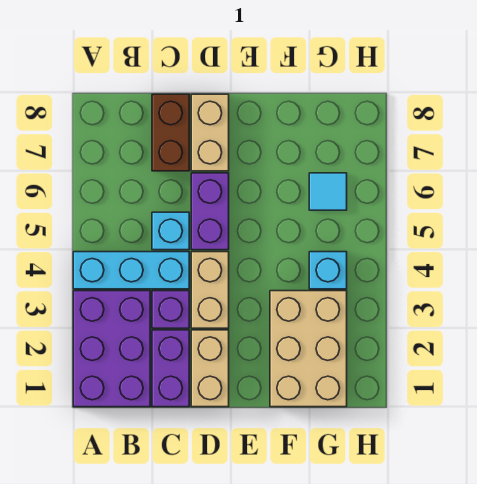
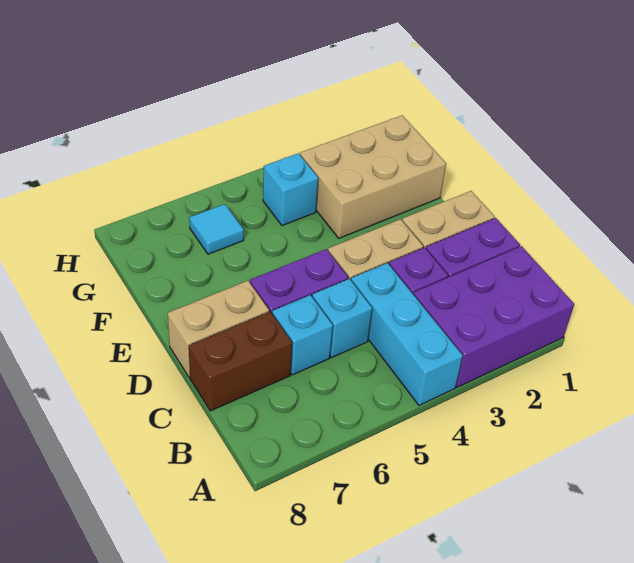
none -> cyan brick C6 level 1

